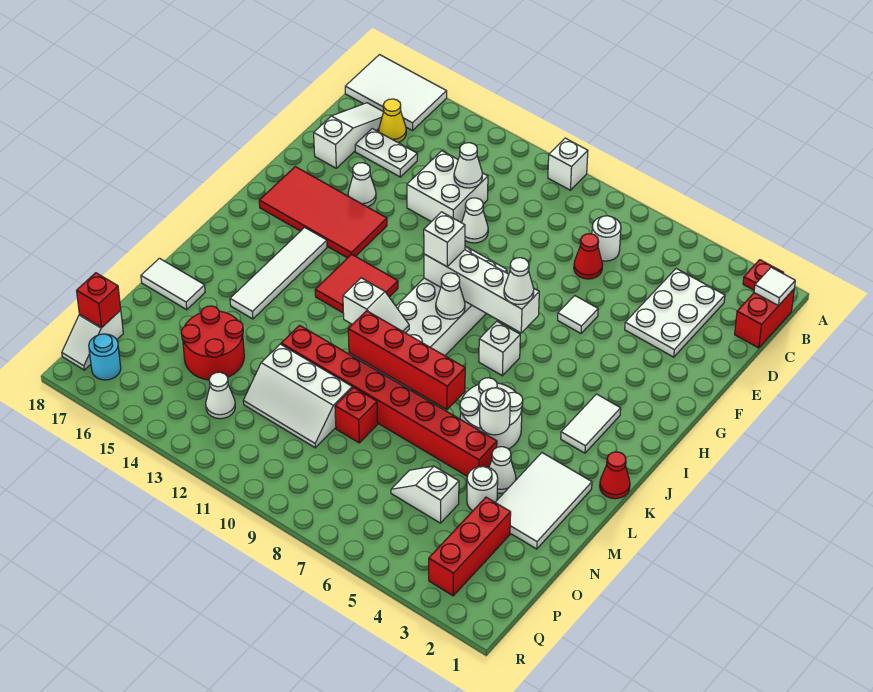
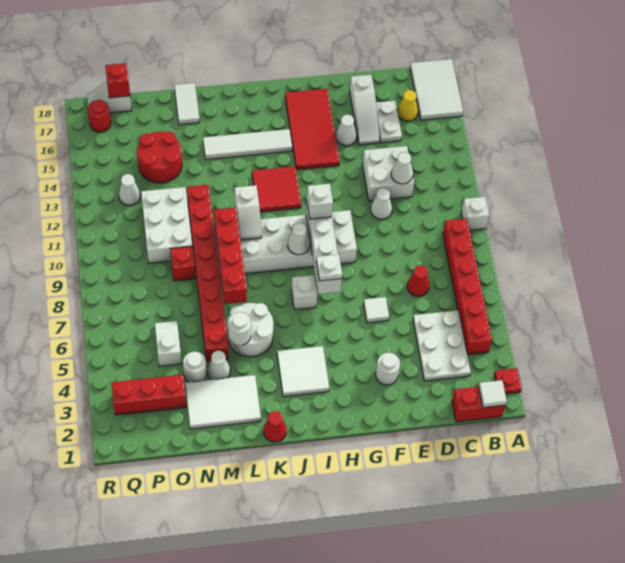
none -> red brick B4:B9 level 1
white plate C3:E4 level 1 -> white plate C3:D5 level 1
white round brick C7 level 1 -> white round brick F3 level 1
white slope C17:E17 level 1 top E -> white slope E15:E17 level 1 top 17
white cone H7 level 3 -> white plate H7 level 3
white tile I3:J3 level 1 -> white tile I3:J4 level 1
white slope N10:O12 level 1 top N -> white brick N10:O12 level 1
cyan round brick Q17 level 1 -> red round brick Q17 level 1

